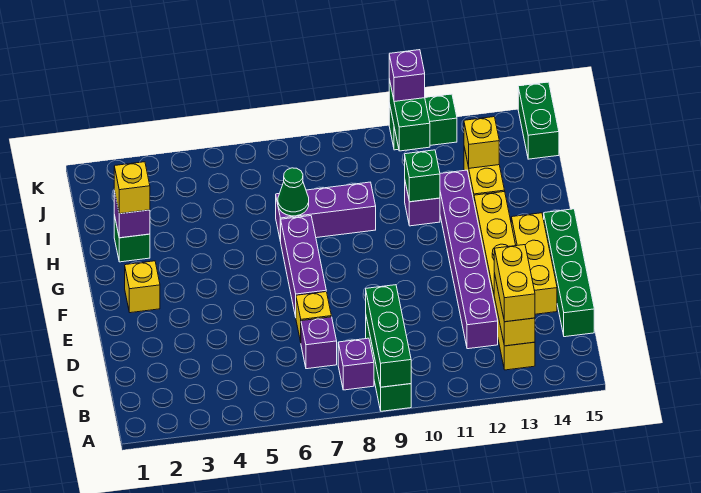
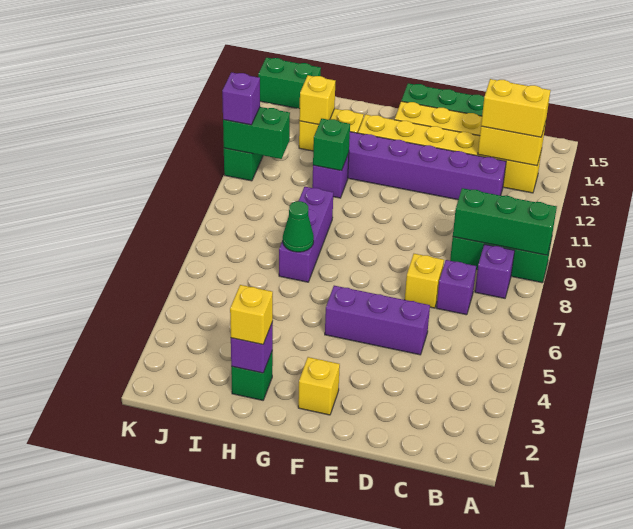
purple brick E7:G7 level 1 -> purple brick D5:F5 level 1

